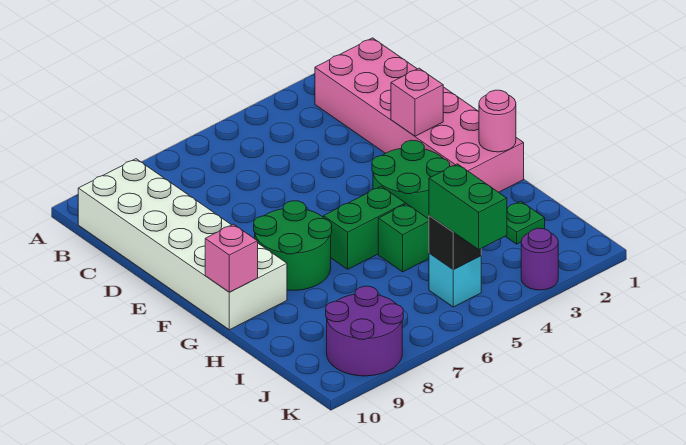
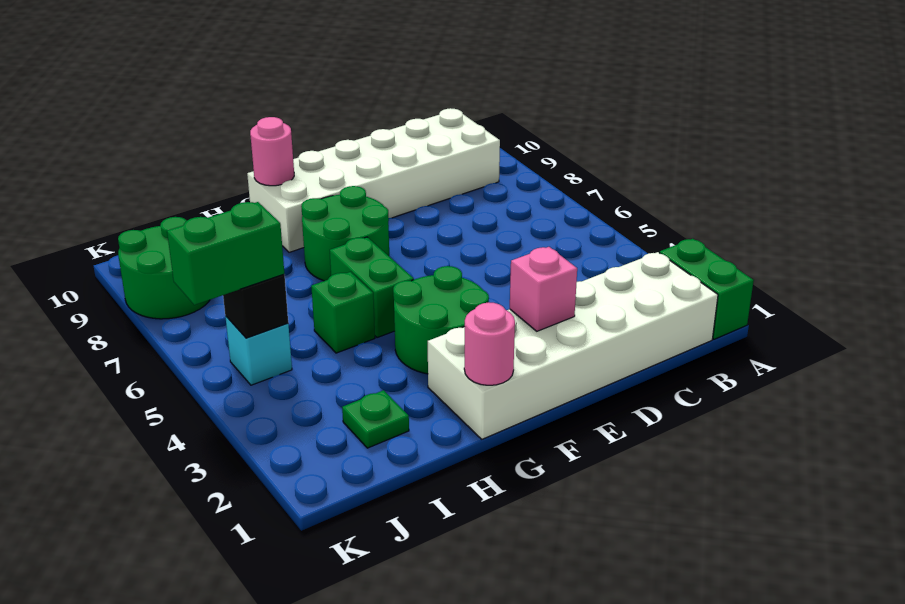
none -> green brick A1:A2 level 1
pink brick B1:G2 level 1 -> white brick B1:G2 level 1
pink brick G10 level 2 -> pink round brick G10 level 2
purple round brick J8:K9 level 1 -> green round brick J8:K9 level 1
purple round brick K3 level 1 -> none

